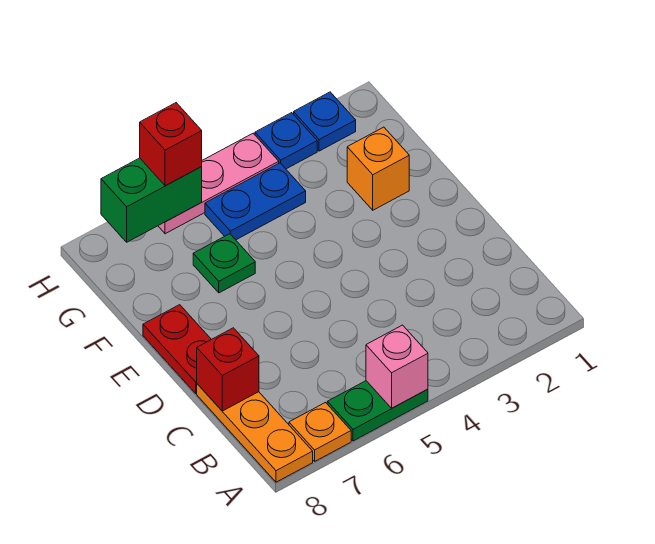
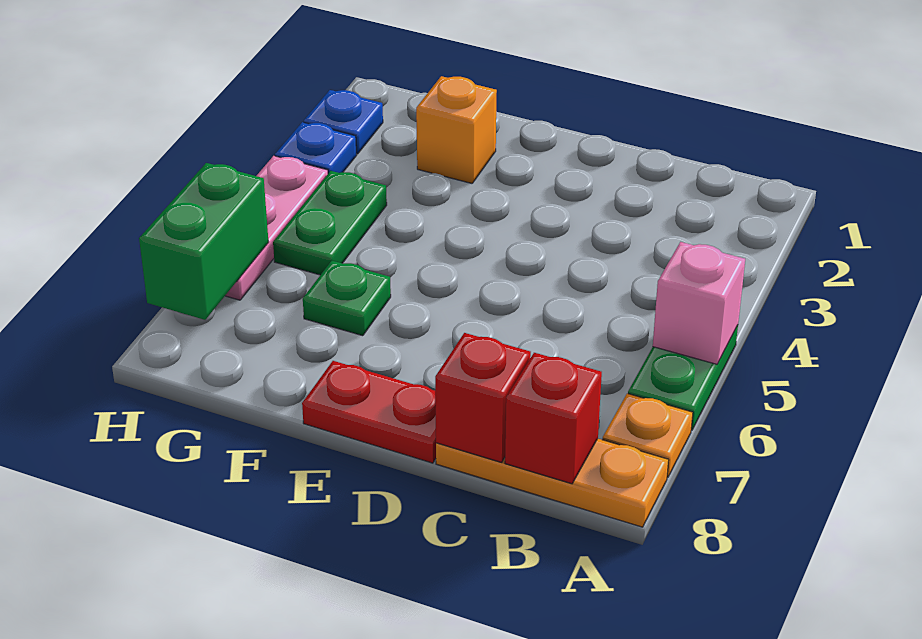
blue plate G4:G5 level 1 -> green plate G4:G5 level 1
red brick H6 level 3 -> red brick B8 level 2

